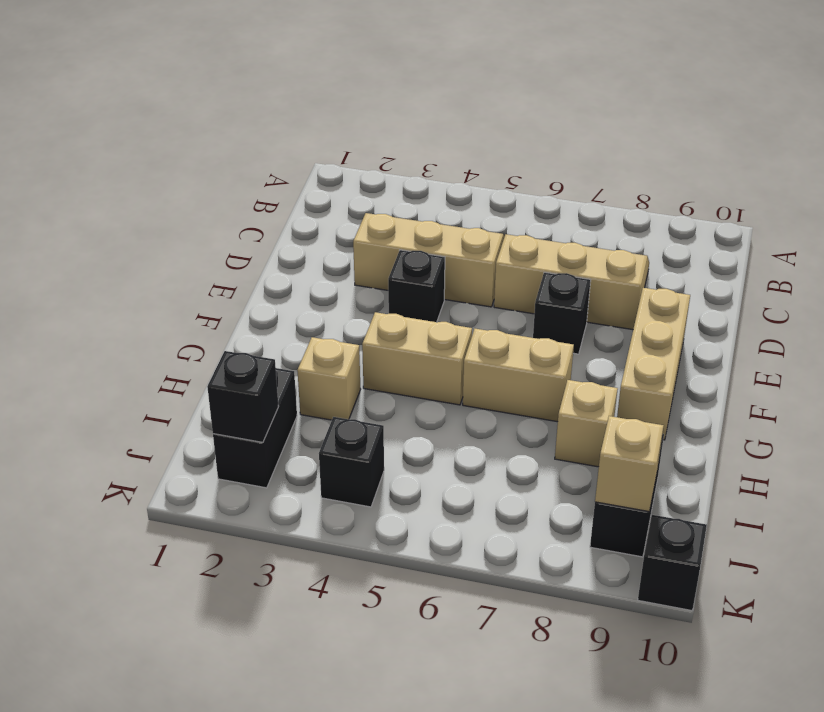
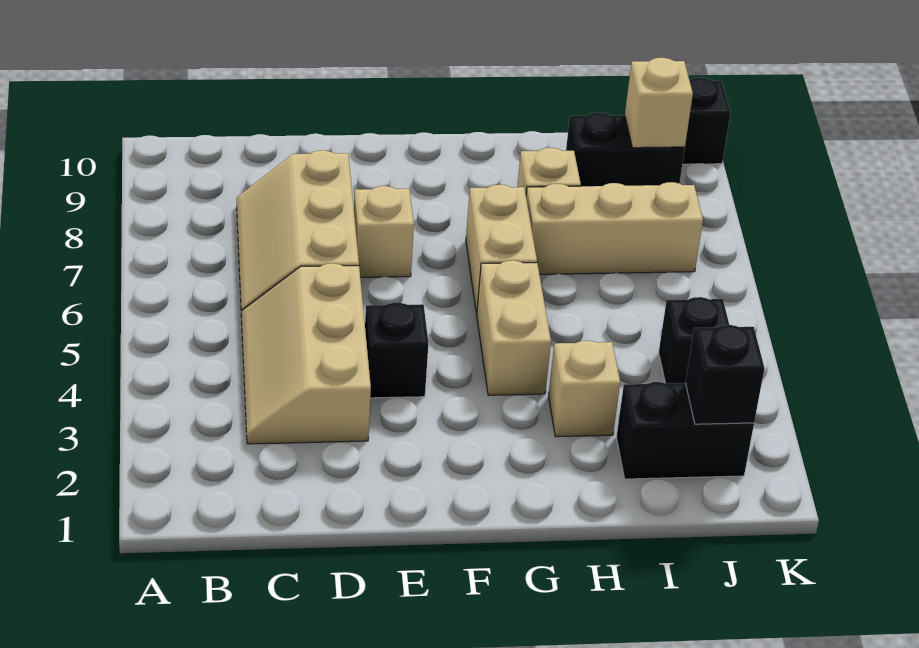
black brick E7 level 1 -> tan brick E7 level 1
tan brick E9:G9 level 1 -> tan brick H7:J7 level 1

